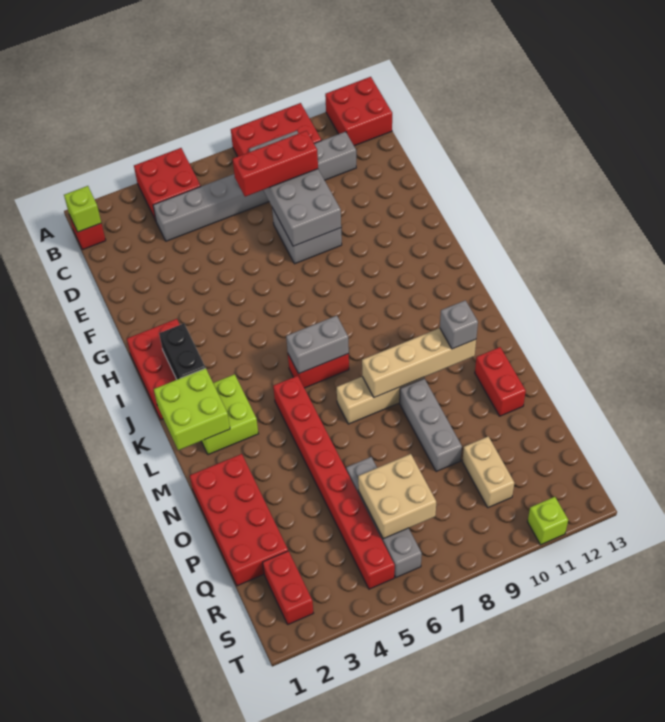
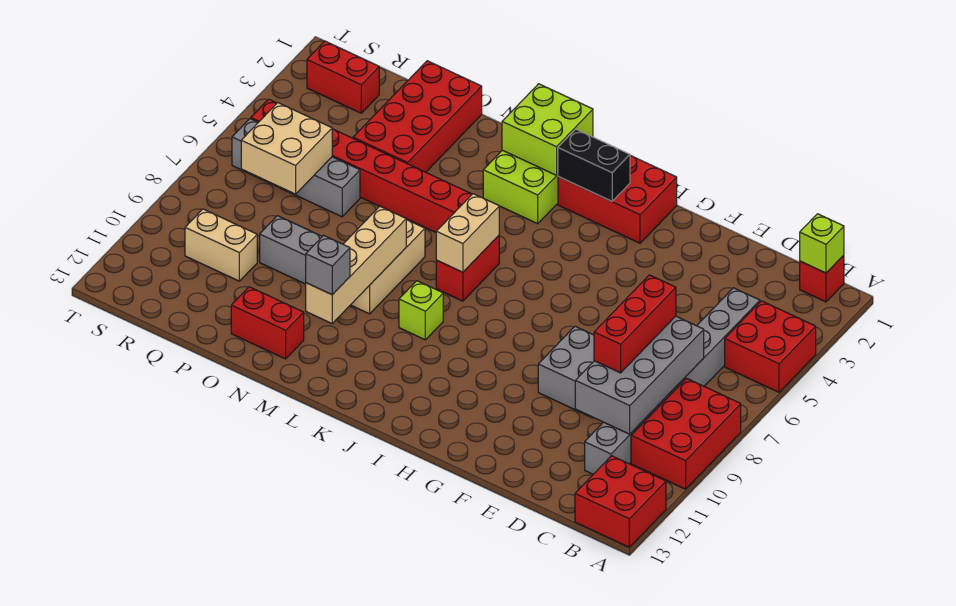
grey brick C8:F9 level 2 -> grey brick C7:D10 level 2
grey brick K6:K7 level 2 -> tan brick K6:K7 level 2
red brick N1:Q2 level 1 -> red brick O1:P4 level 1
lime brick T11 level 1 -> lime brick K9 level 1

